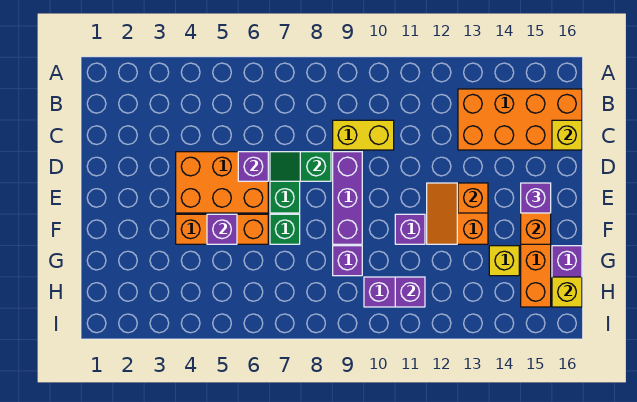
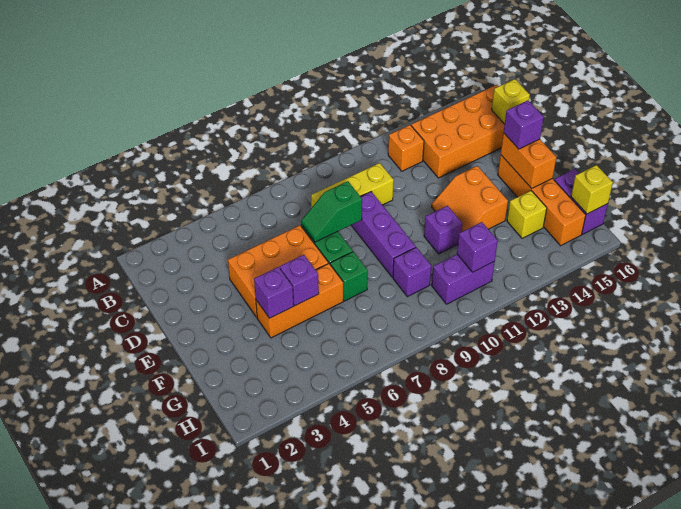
yellow brick C9:C10 level 1 -> yellow brick C8:C10 level 1
purple brick D6 level 2 -> purple brick F4 level 2
orange brick E13 level 2 -> orange brick B12 level 1

